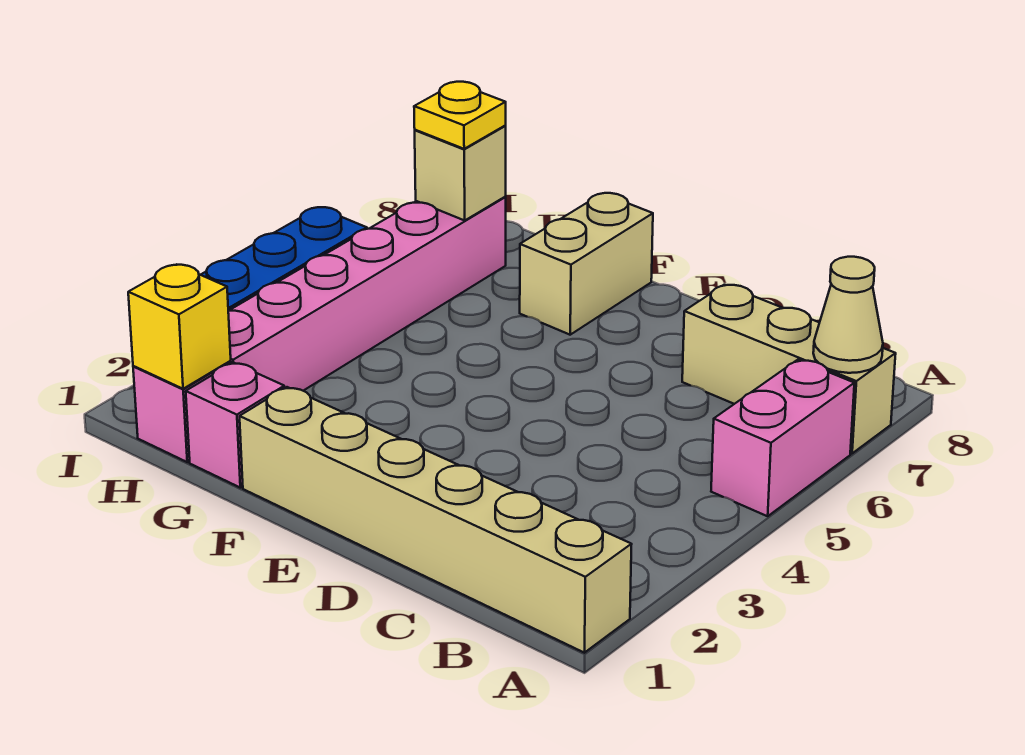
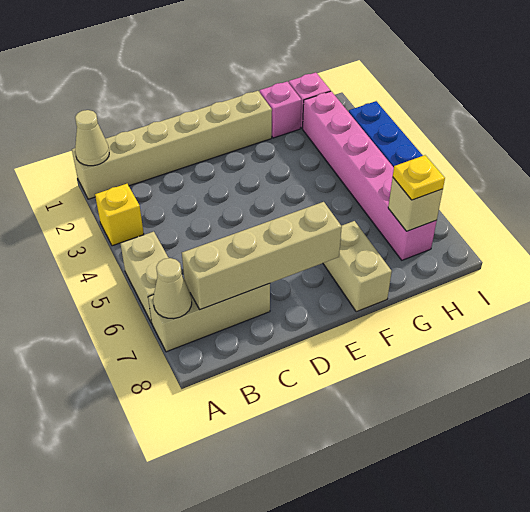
none -> tan cone A1 level 2
pink brick A5:A6 level 1 -> tan brick A5:A6 level 1
none -> tan brick B7:E7 level 2
yellow brick H1 level 2 -> yellow brick A3 level 1

